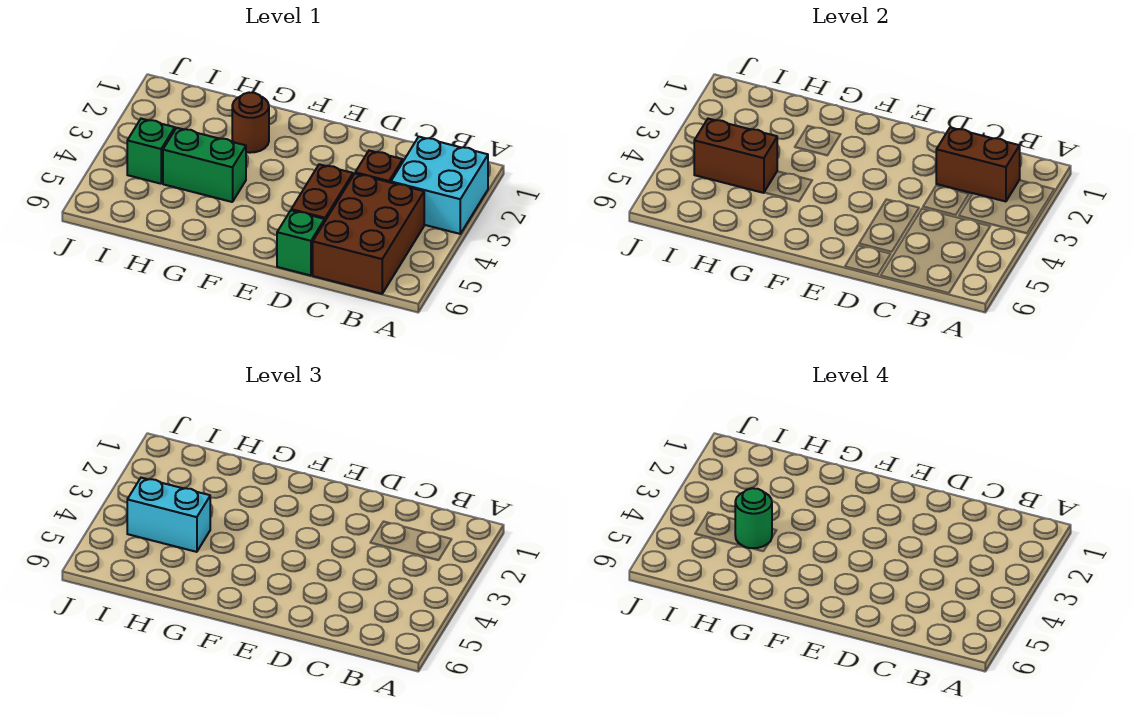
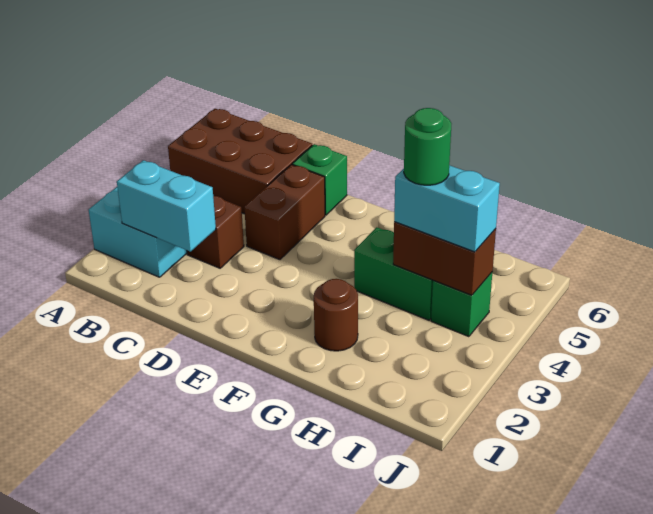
brown brick B2:C2 level 2 -> cyan brick B2:C2 level 2
brown brick B4:C6 level 1 -> brown brick A5:C6 level 1

